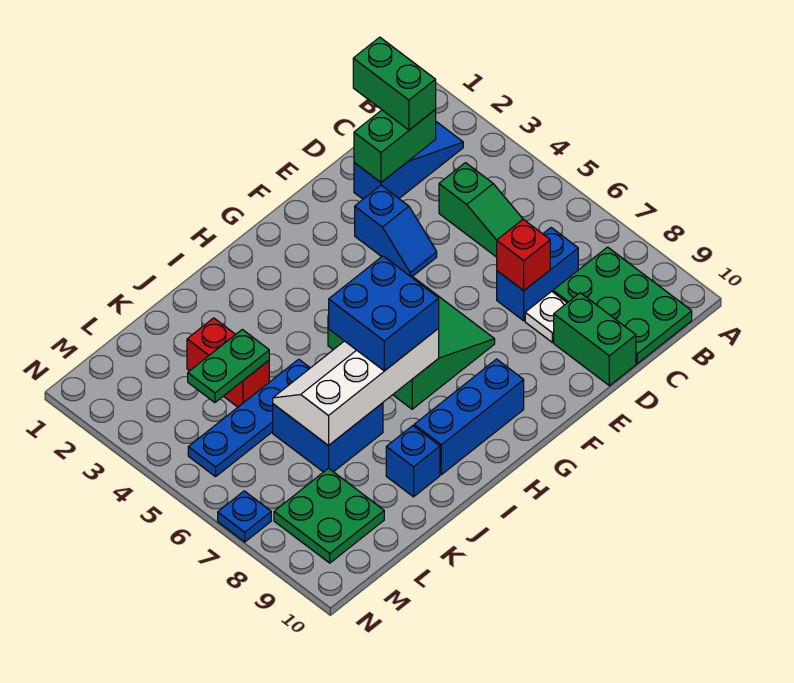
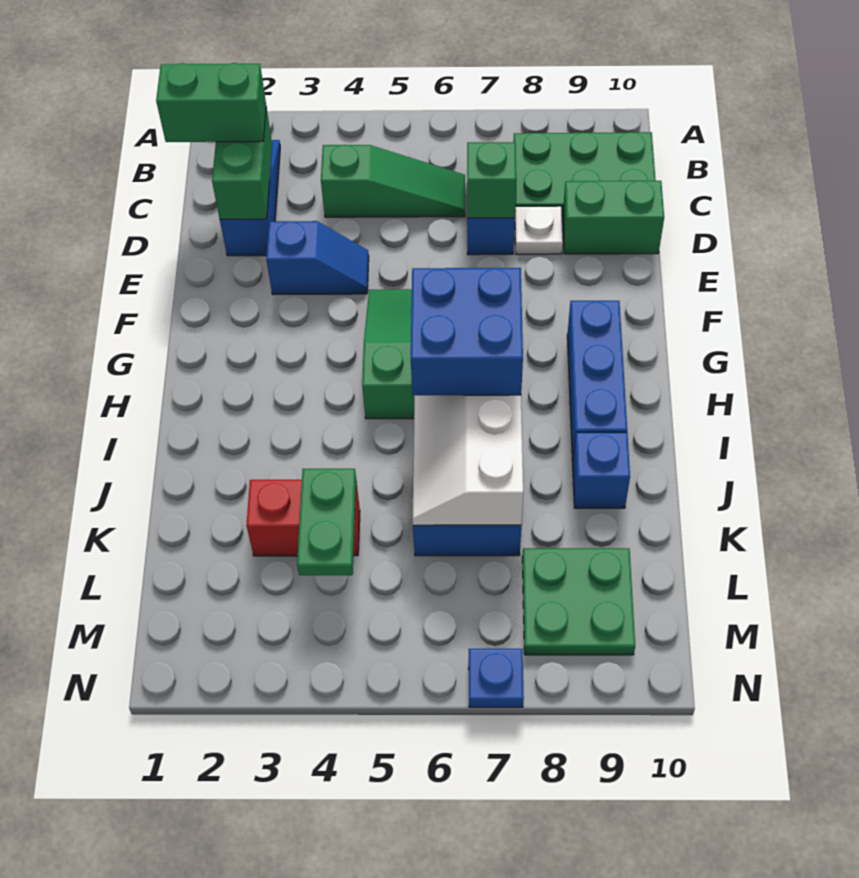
red brick D7 level 2 -> green brick D7 level 2
blue plate J5:M5 level 1 -> none

